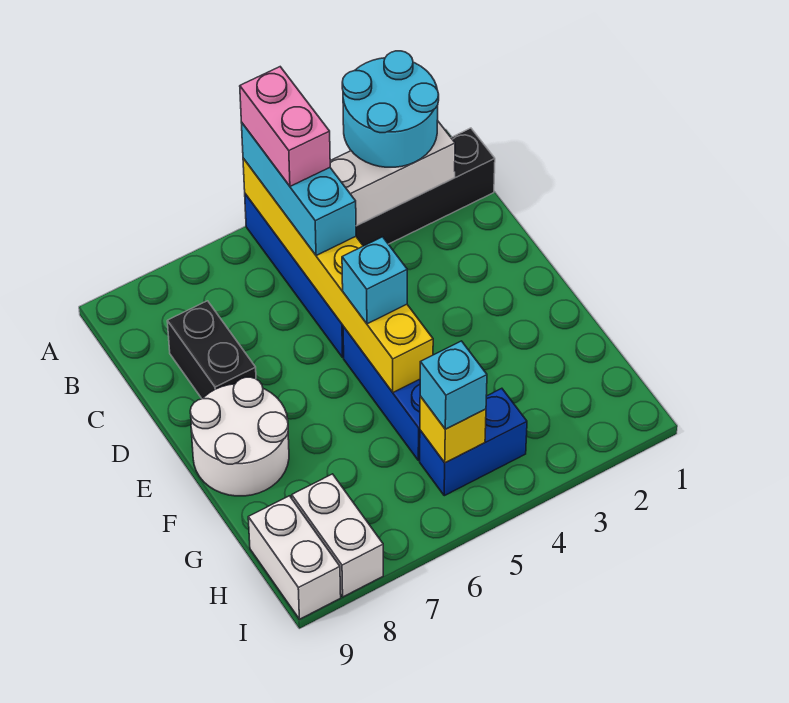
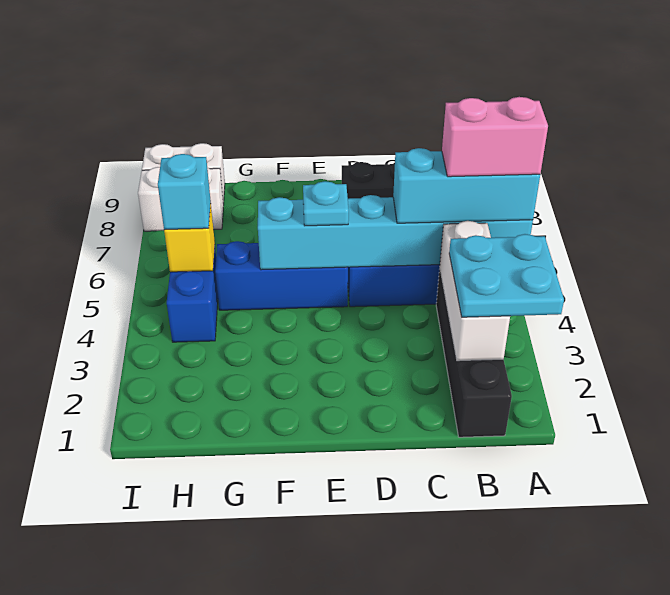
cyan round brick A2:B3 level 3 -> cyan plate A2:B3 level 3
yellow brick A5:F5 level 2 -> cyan brick A5:F5 level 2
cyan brick E5 level 3 -> cyan plate E5 level 3
white round brick E8:F9 level 1 -> none

